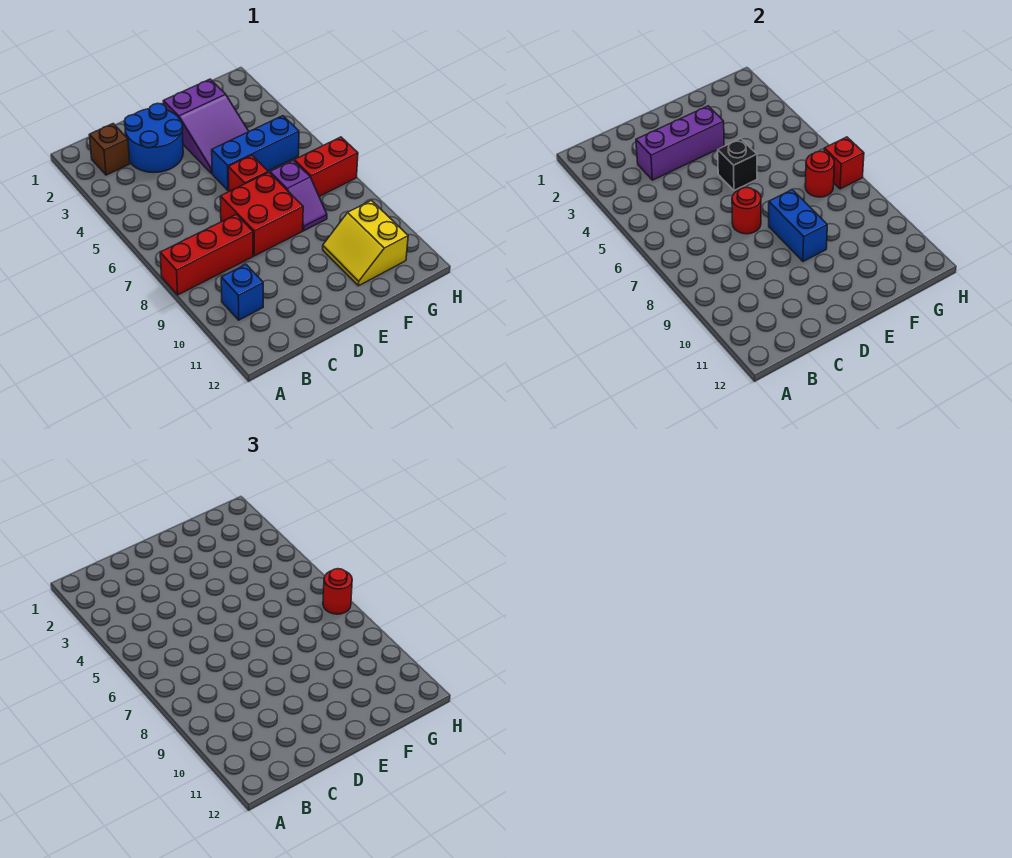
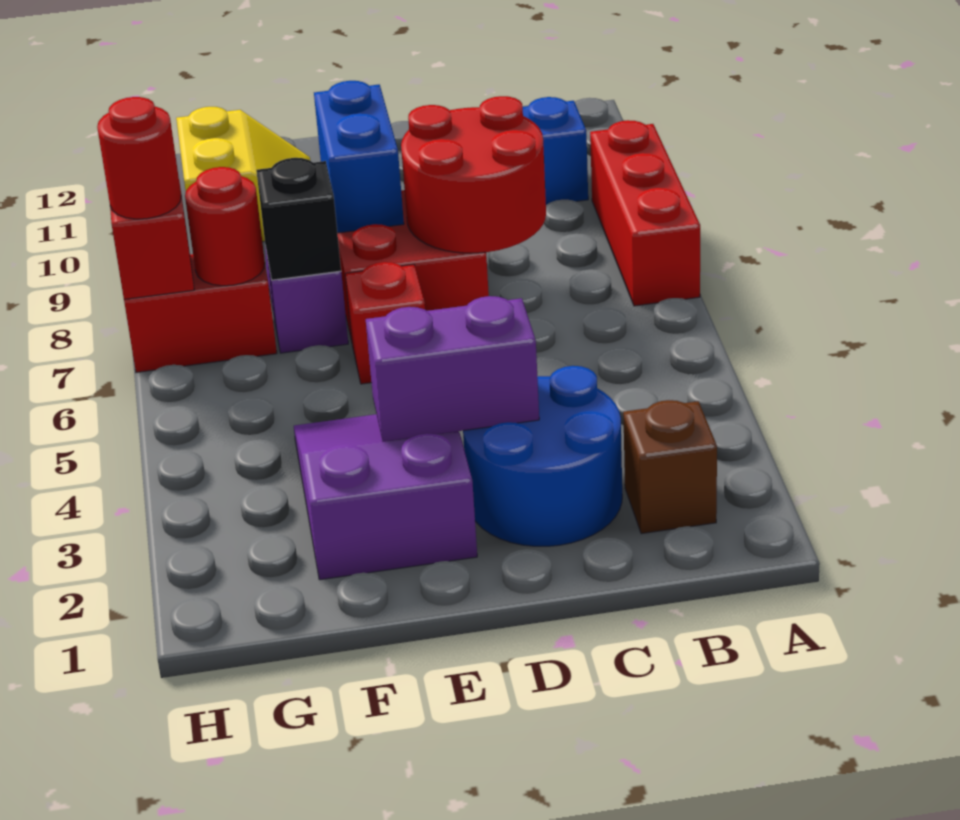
red brick A8:C8 level 1 -> red brick A7:A9 level 1
purple brick C3:E3 level 2 -> purple brick D3:E3 level 2
red round brick D7 level 2 -> red round brick C7:D8 level 2
blue brick E5:G5 level 1 -> none
black brick E5 level 2 -> black brick F7 level 2

